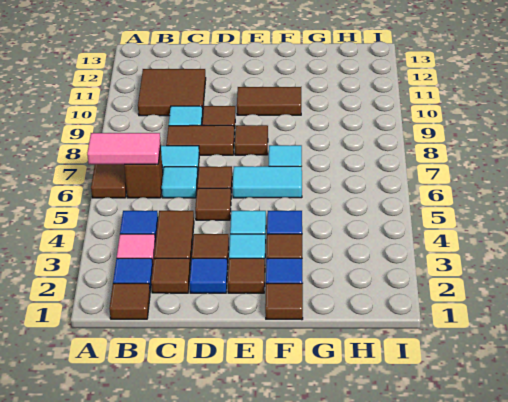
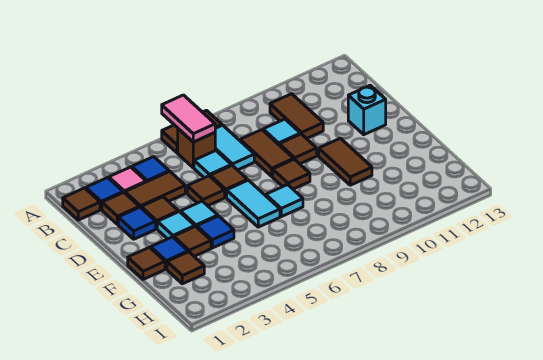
brown tile B10:C11 level 1 -> brown tile B10:C10 level 1
none -> cyan brick D12 level 1
brown tile E2 level 1 -> brown tile G2 level 1

